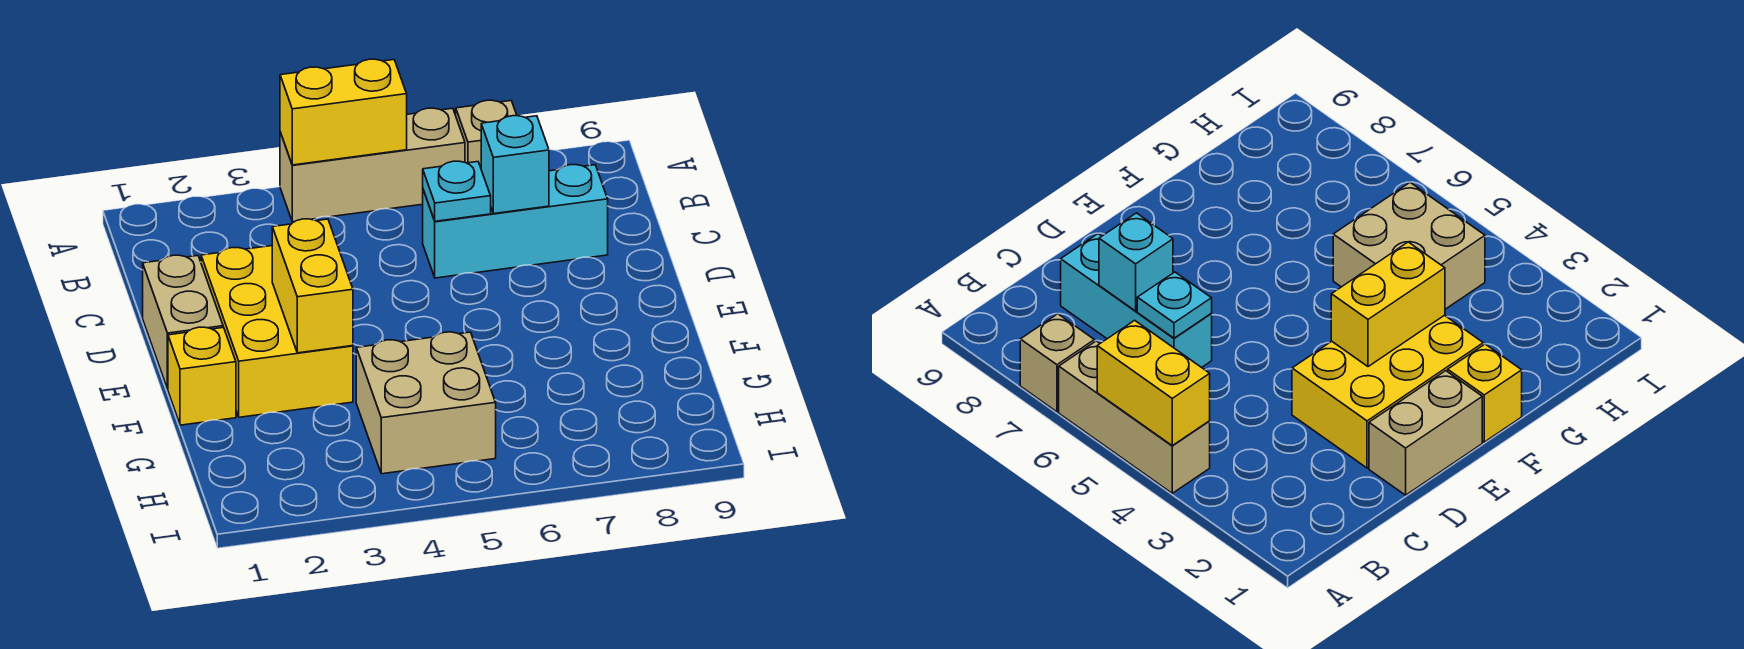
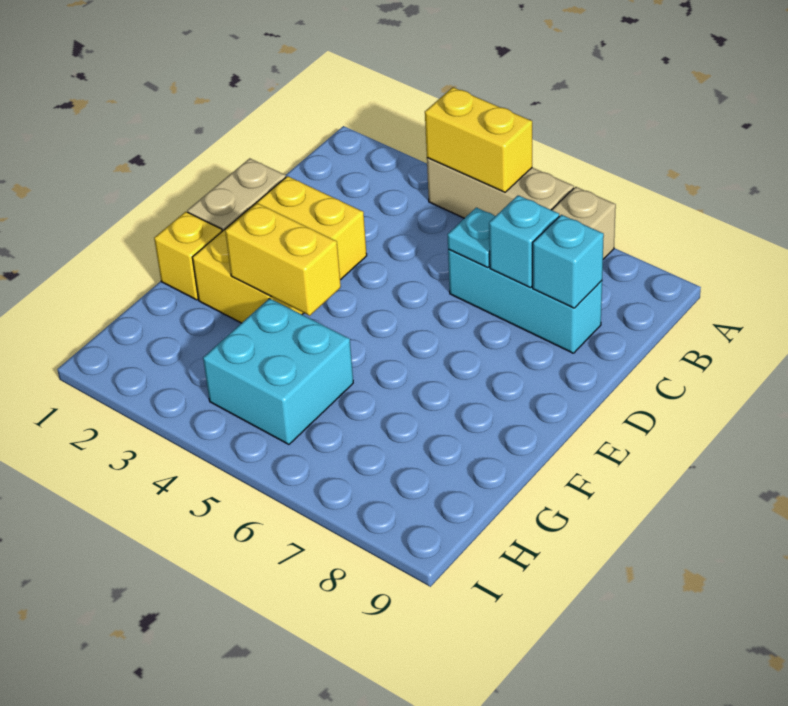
none -> cyan brick C8 level 2
yellow brick E3:F3 level 2 -> yellow brick F3:F4 level 2
tan brick G4:H5 level 1 -> cyan brick G4:H5 level 1

